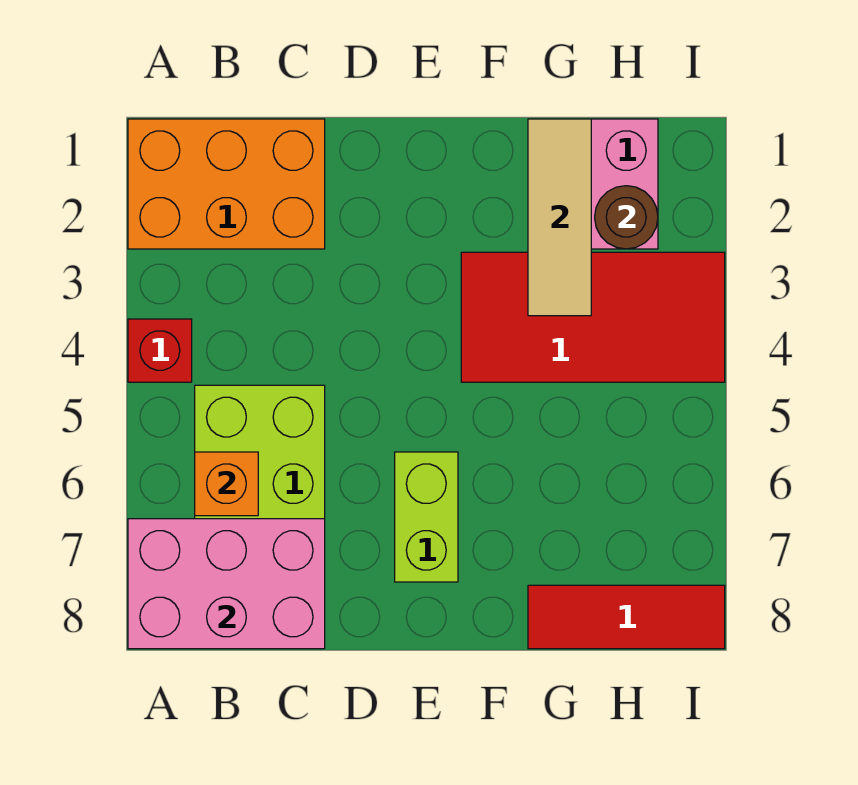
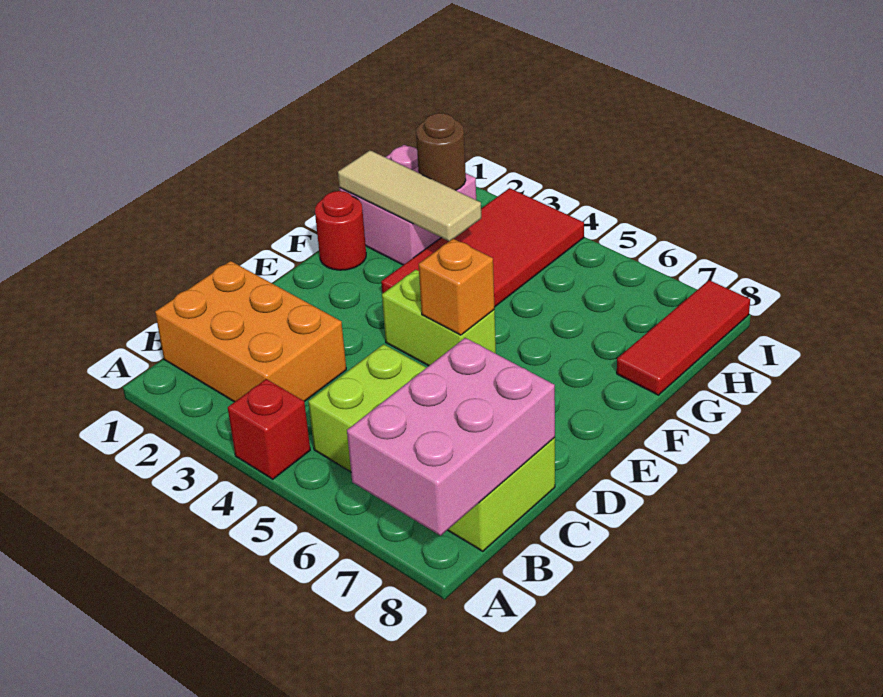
orange brick A1:C2 level 1 -> orange brick B1:C3 level 1
orange brick B6 level 2 -> orange brick E5 level 2
lime brick E6:E7 level 1 -> lime brick E4:E5 level 1
none -> red round brick F1 level 1

